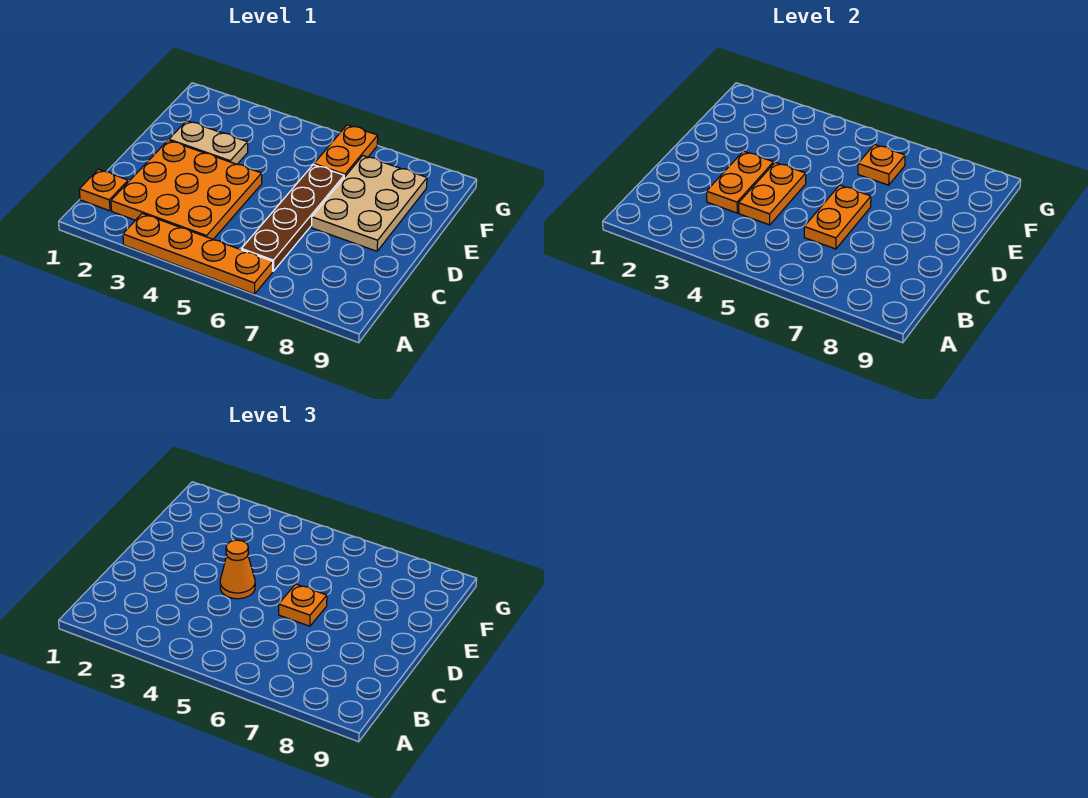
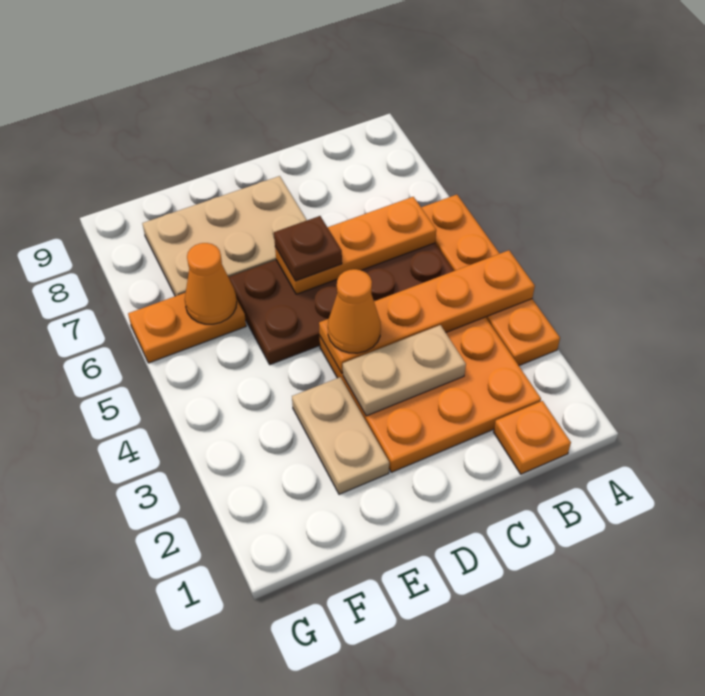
brown plate B6:E6 level 1 -> brown plate B5:E6 level 1
orange plate C3:D3 level 2 -> tan plate C3:D3 level 2
orange plate C4:D4 level 2 -> orange plate A4:D4 level 2
orange plate C6:D6 level 2 -> orange plate B6:D6 level 2
orange plate D6 level 3 -> brown plate D6 level 3
orange plate F6 level 2 -> orange cone F6 level 2

